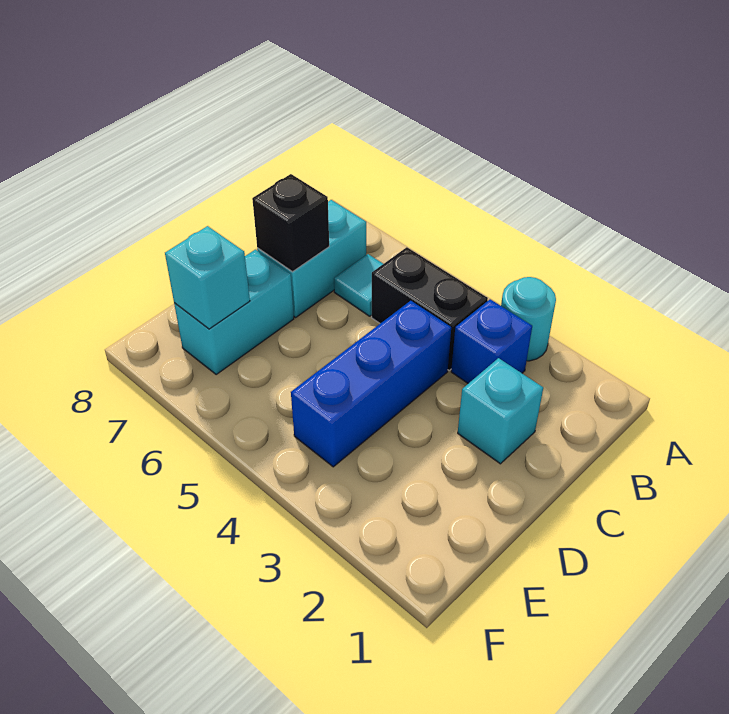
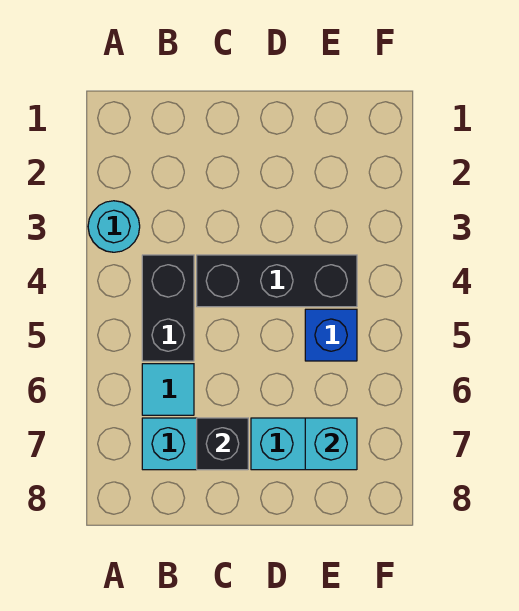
blue brick B3 level 1 -> blue brick E5 level 1
cyan brick C2 level 1 -> none
blue brick C4:E4 level 1 -> black brick C4:E4 level 1

